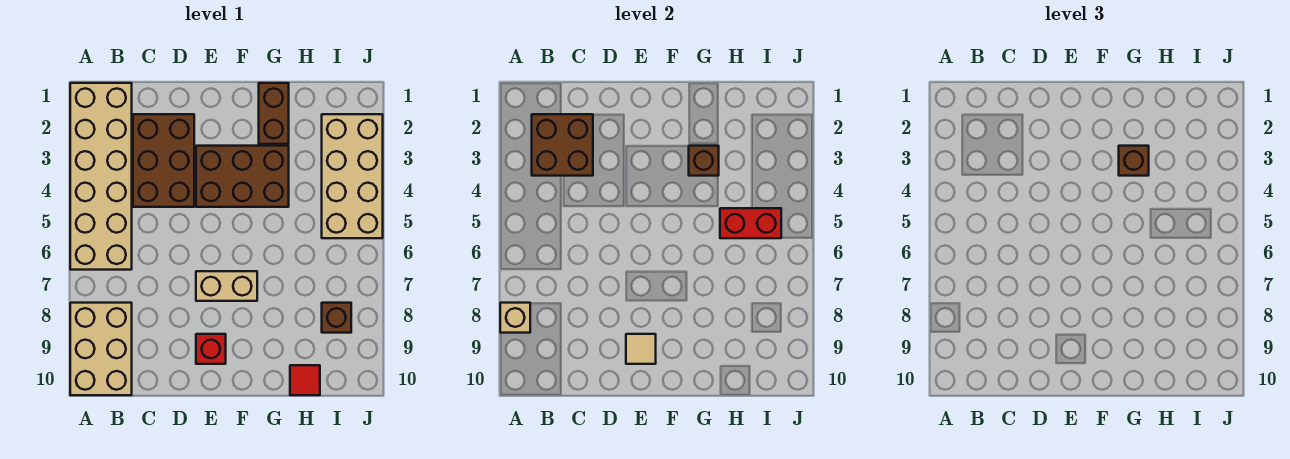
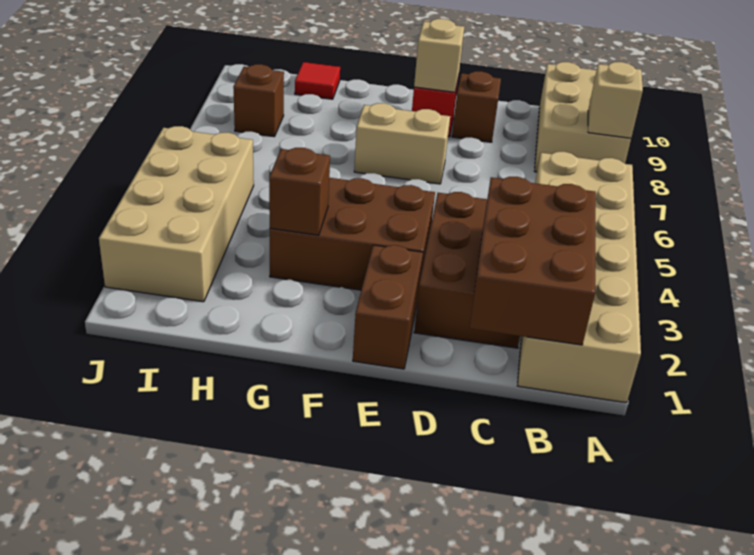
brown brick B2:C3 level 2 -> brown brick B1:C3 level 2
tan tile E9 level 2 -> tan brick E9 level 2
brown brick G1:G2 level 1 -> brown brick E1:E2 level 1
brown brick G3 level 3 -> brown brick D9 level 1
red brick H5:I5 level 2 -> none

